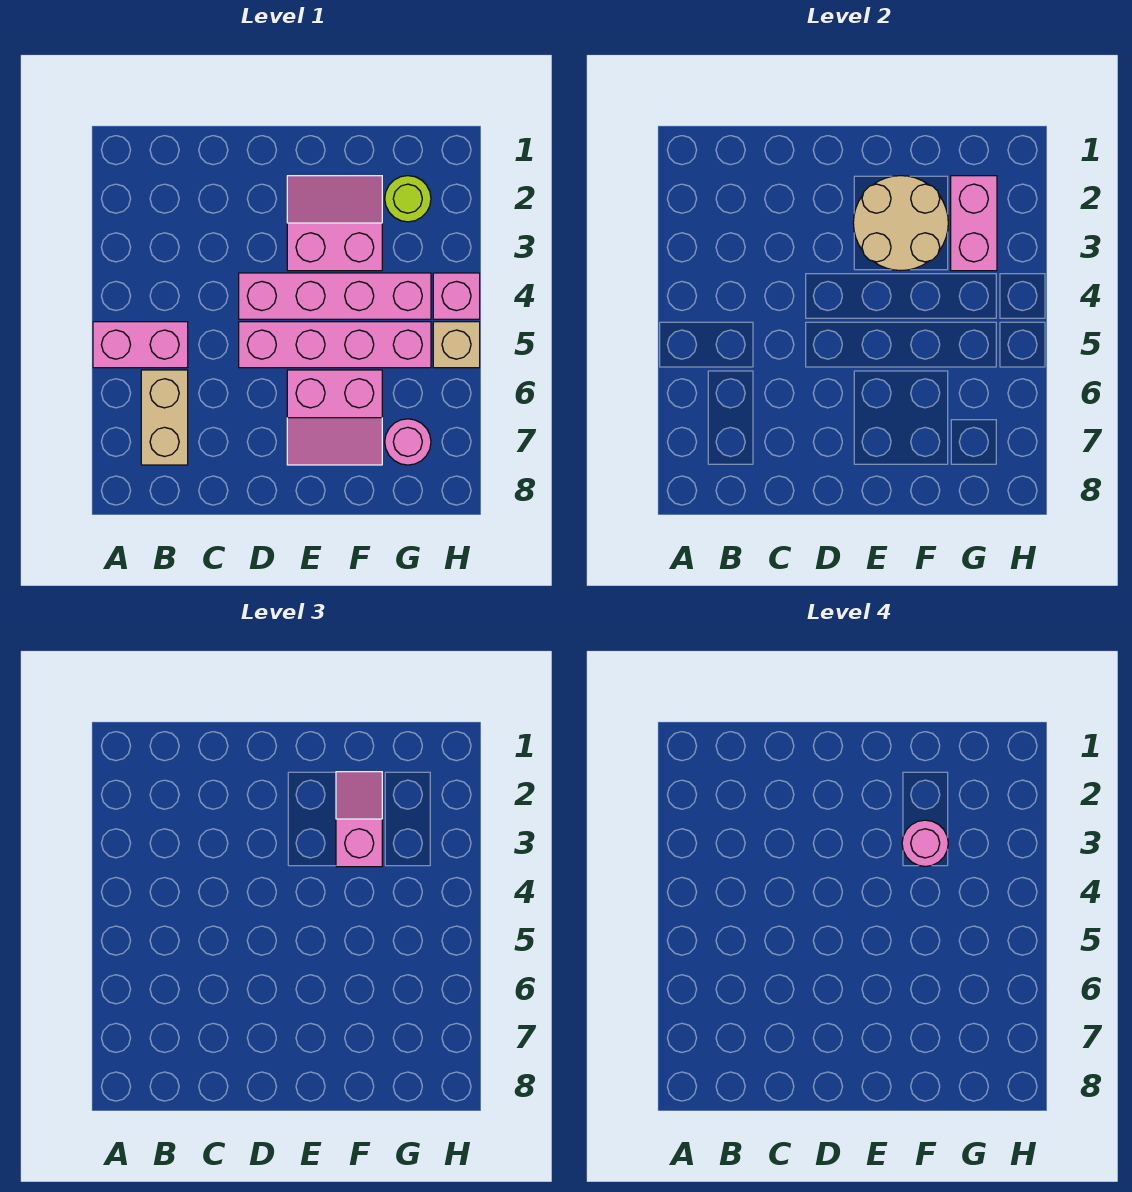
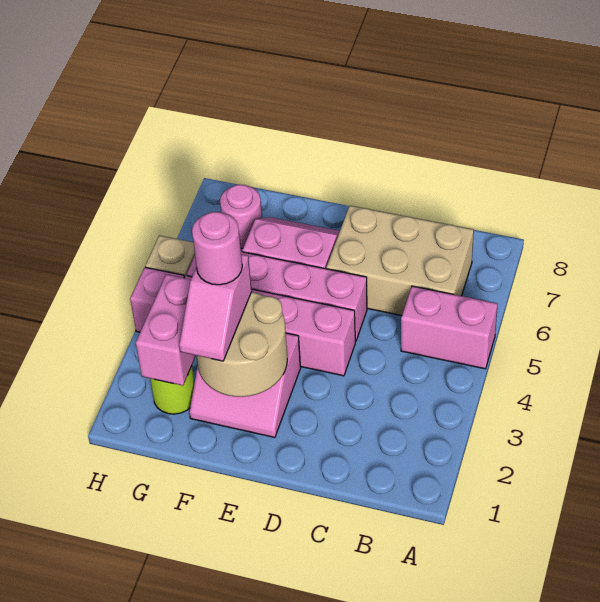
tan brick B6:B7 level 1 -> tan brick B6:D7 level 1

